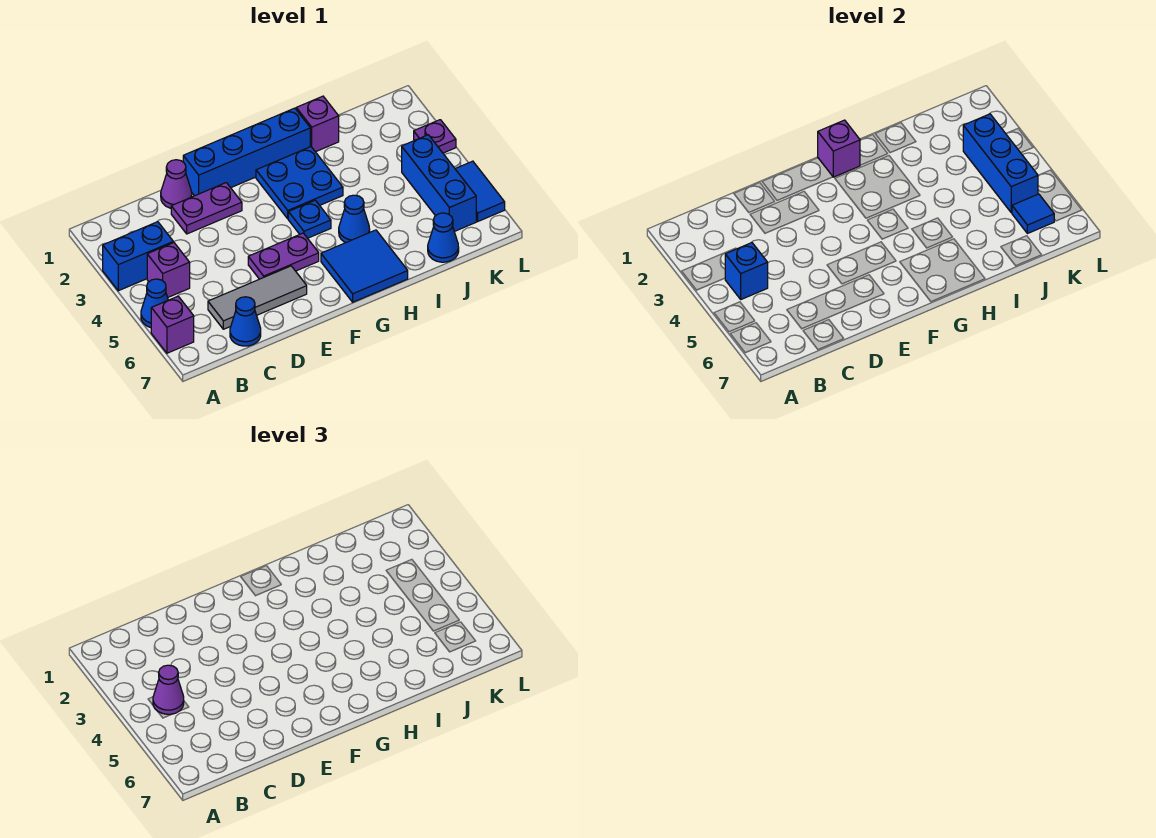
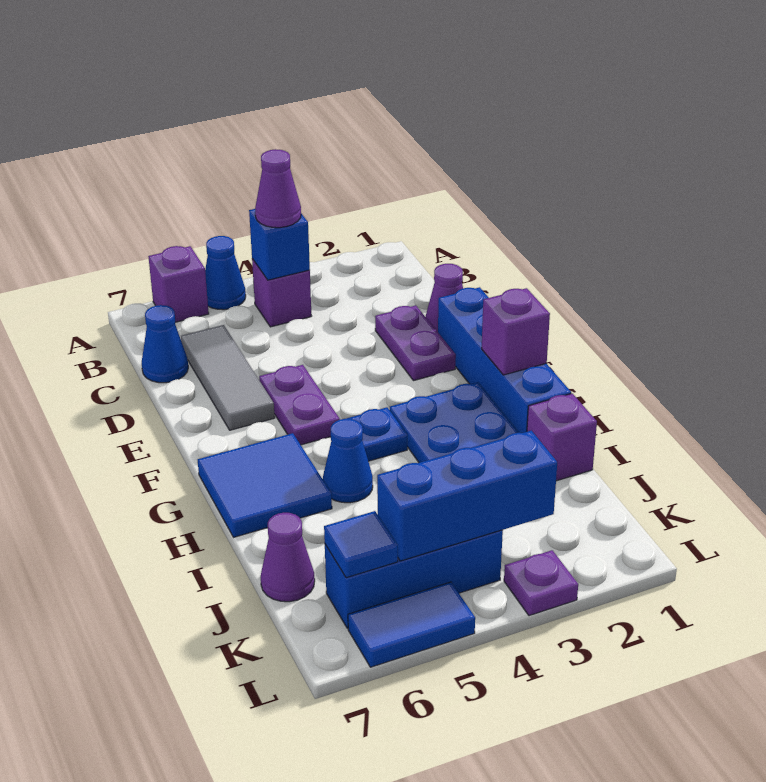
blue brick A3:B3 level 1 -> none
blue cone J7 level 1 -> purple cone J7 level 1

